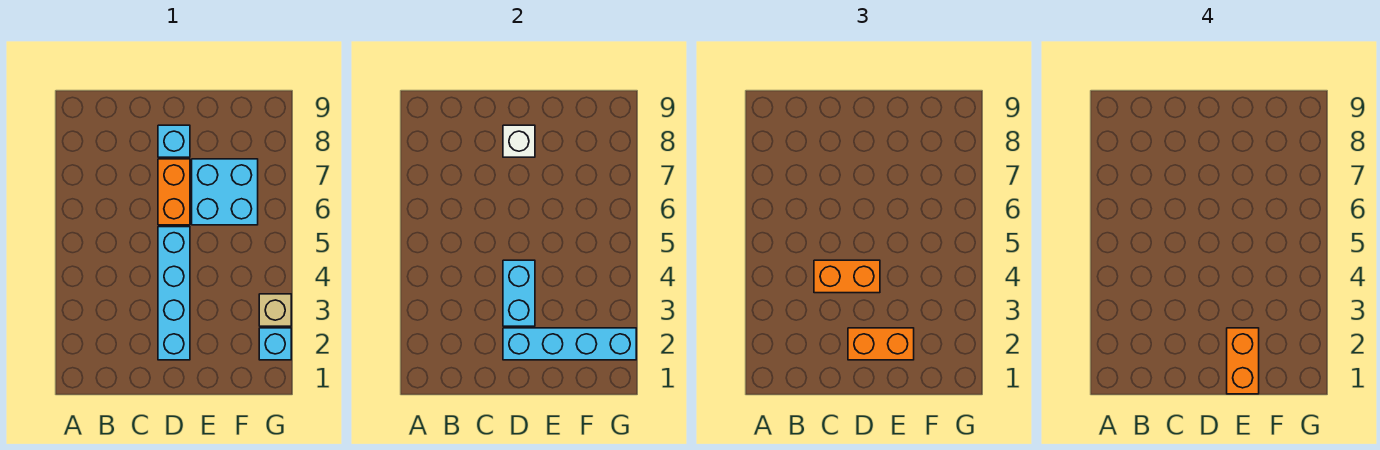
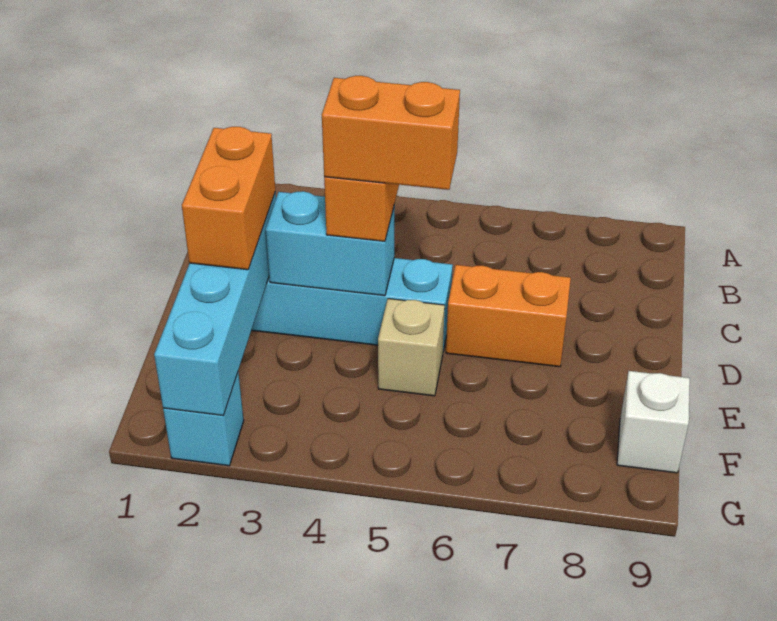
cyan brick D8 level 1 -> none
white brick D8 level 2 -> white brick F9 level 1
orange brick E1:E2 level 4 -> orange brick D4:D5 level 4
cyan brick E6:F7 level 1 -> none
tan brick G3 level 1 -> tan brick E5 level 1

